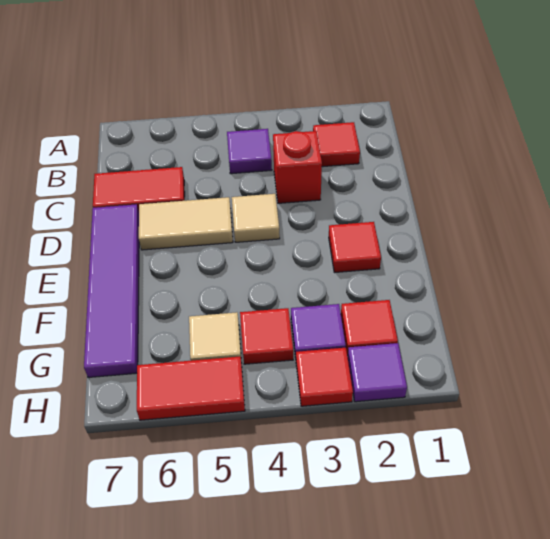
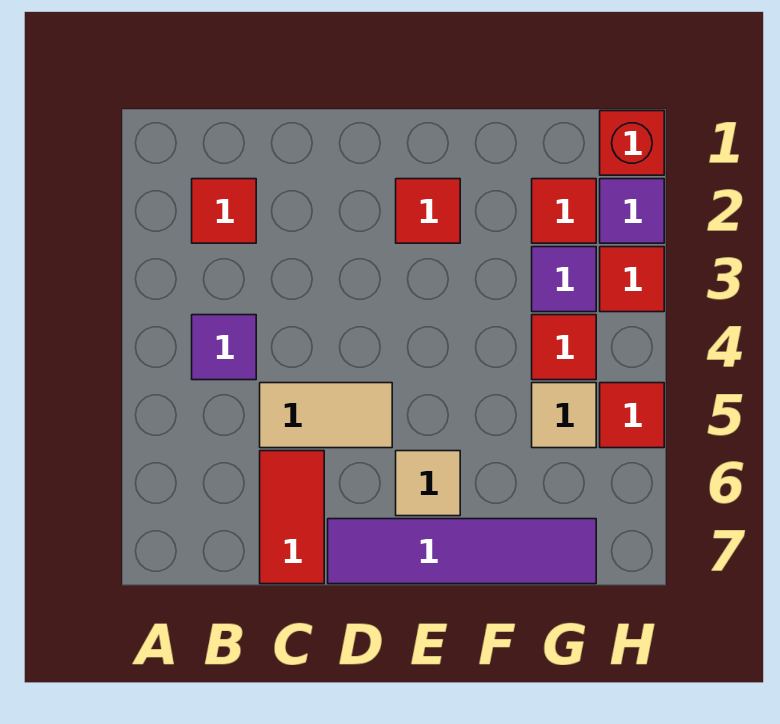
red brick C3 level 1 -> red brick H1 level 1
tan tile D4 level 1 -> tan tile E6 level 1
tan tile D5:D6 level 1 -> tan tile C5:D5 level 1
red tile H5:H6 level 1 -> red tile H5 level 1

